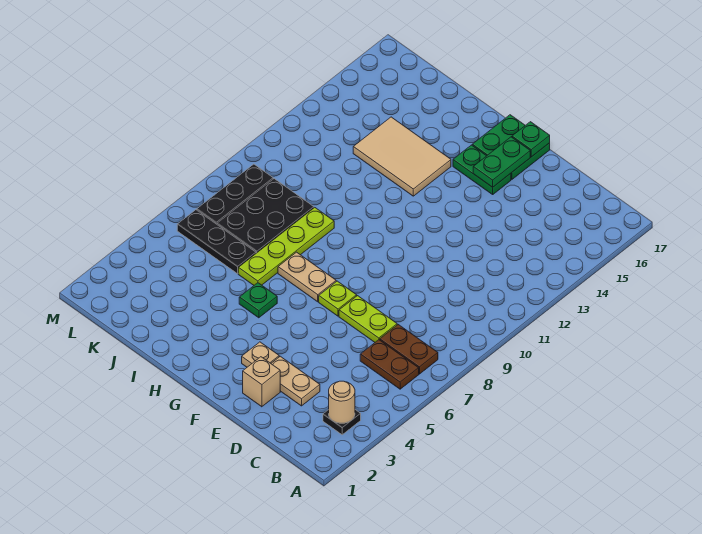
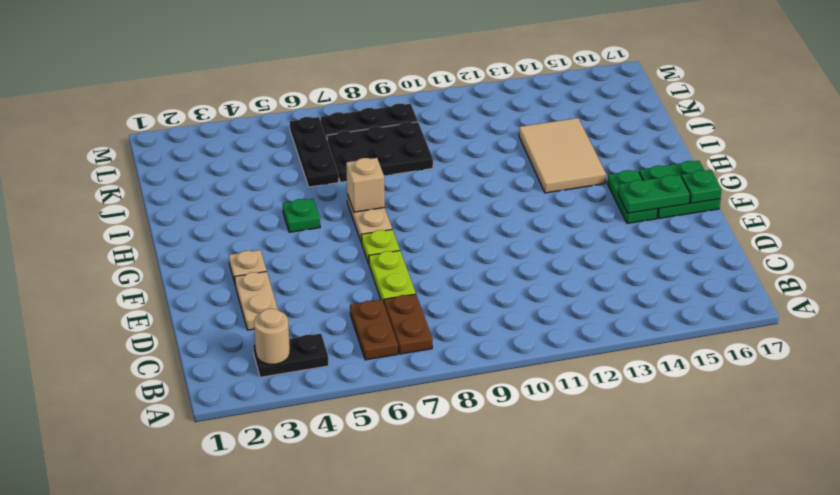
black plate B3 level 1 -> black plate B3:B4 level 1
tan brick E2 level 1 -> tan brick H7 level 2
lime plate I6:I9 level 1 -> none

